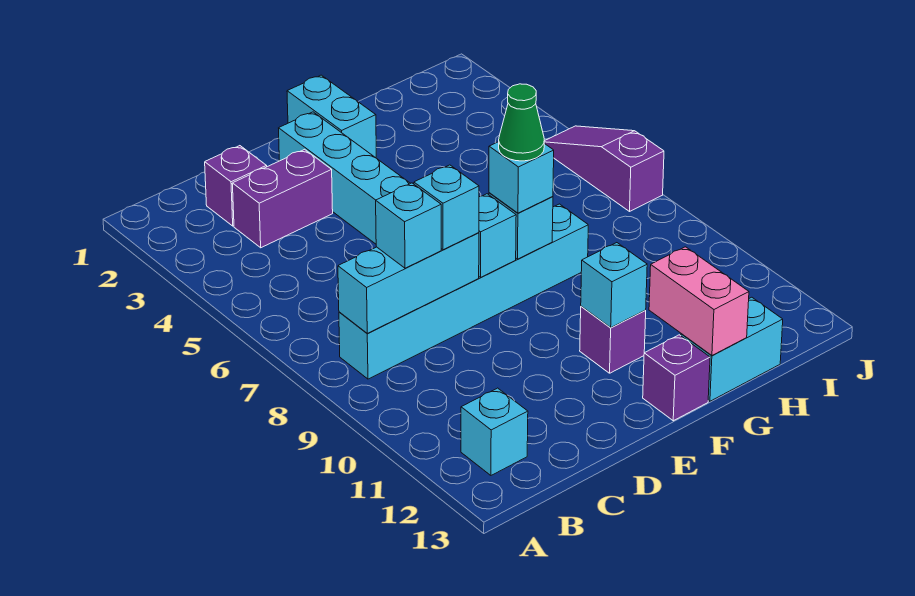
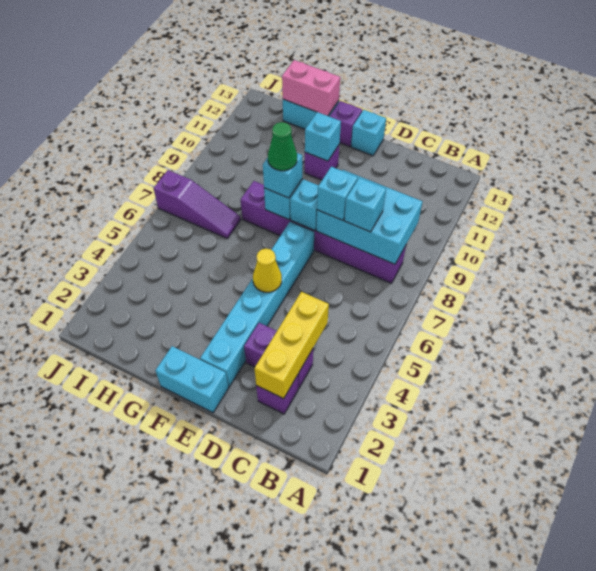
cyan brick B8:G8 level 1 -> purple brick B8:G8 level 1
cyan brick B8:D8 level 2 -> cyan brick B8:D9 level 2
cyan brick B12 level 1 -> cyan brick E13 level 1
none -> yellow brick C2:C4 level 2
none -> yellow cone E5 level 2
cyan brick F1:F2 level 1 -> cyan brick E1:F1 level 1
pink brick G12:G13 level 2 -> pink brick G13:H13 level 2
purple slope J5:J7 level 1 top 7 -> purple slope H7:J7 level 1 top J

